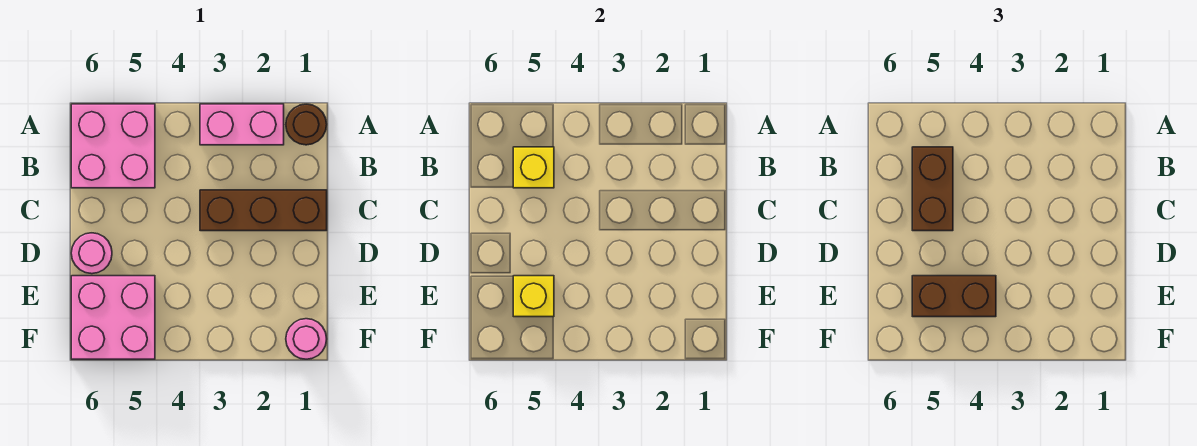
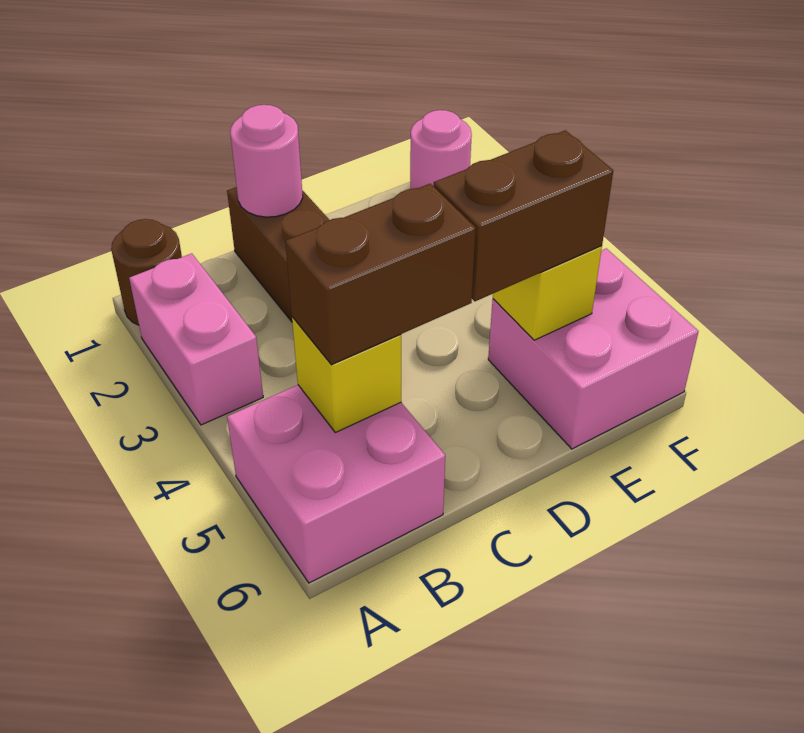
pink round brick D6 level 1 -> pink round brick C1 level 2
brown brick E4:E5 level 3 -> brown brick D5:E5 level 3

